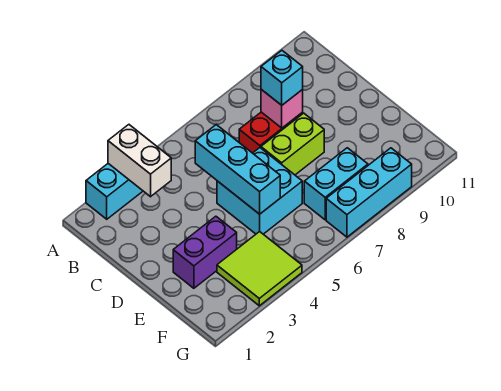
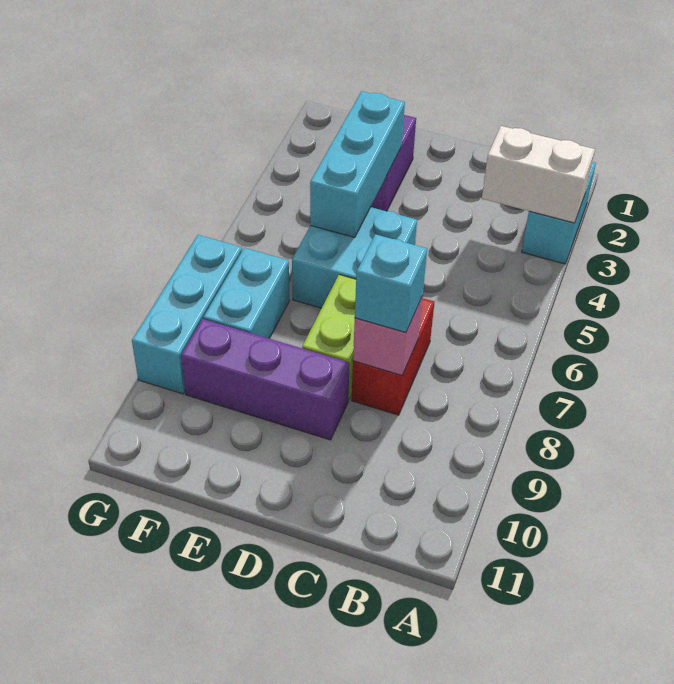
cyan brick C5:E5 level 2 -> cyan brick E3:E5 level 2
none -> purple brick D9:F9 level 1
lime tile F3:G4 level 1 -> none

